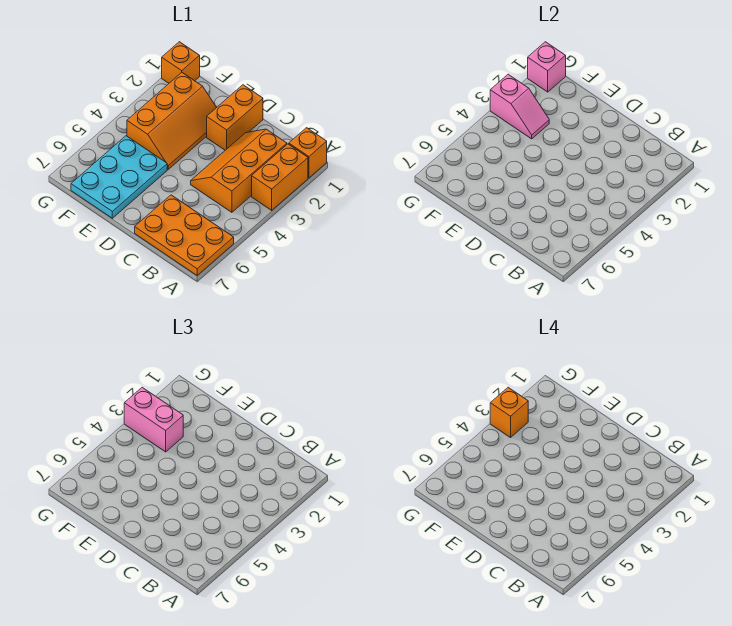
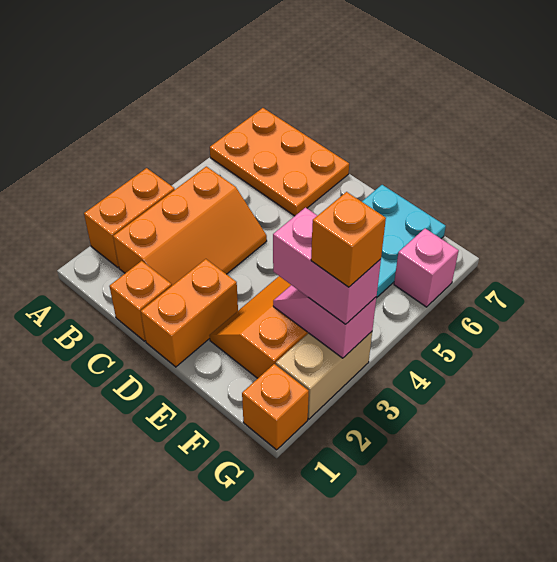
orange brick A1 level 1 -> orange brick C1 level 1
pink brick G1 level 2 -> pink brick G6 level 1
none -> tan brick G2:G3 level 1

